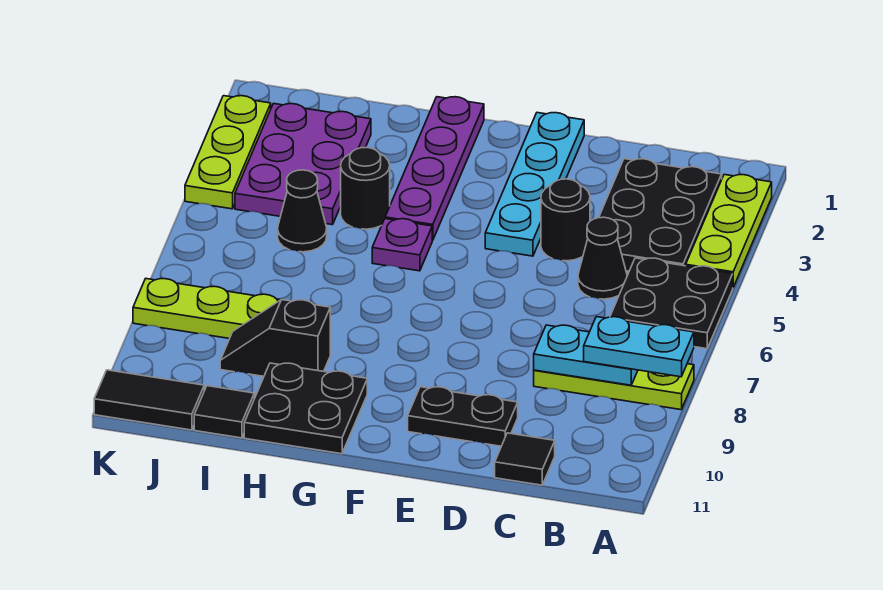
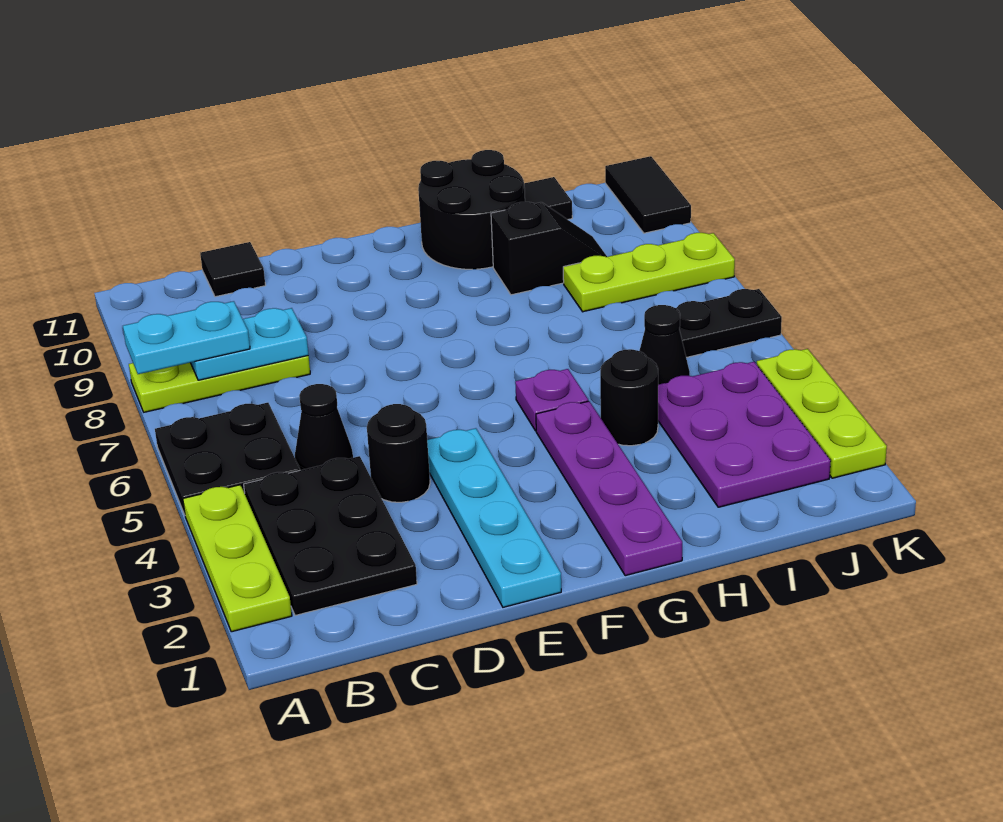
black plate D10:E10 level 1 -> black plate J6:K6 level 1
black plate G10:H11 level 1 -> black round brick G10:H11 level 1
black tile J11:K11 level 1 -> black tile K10:K11 level 1

